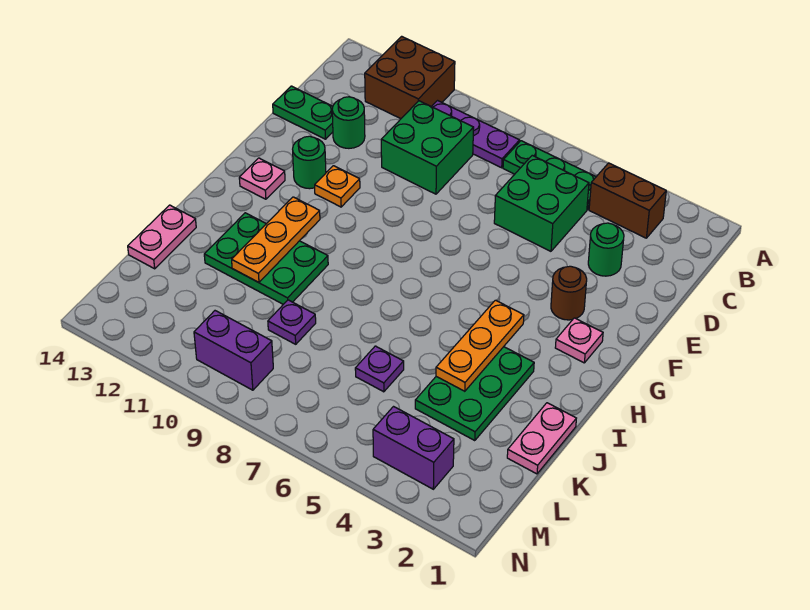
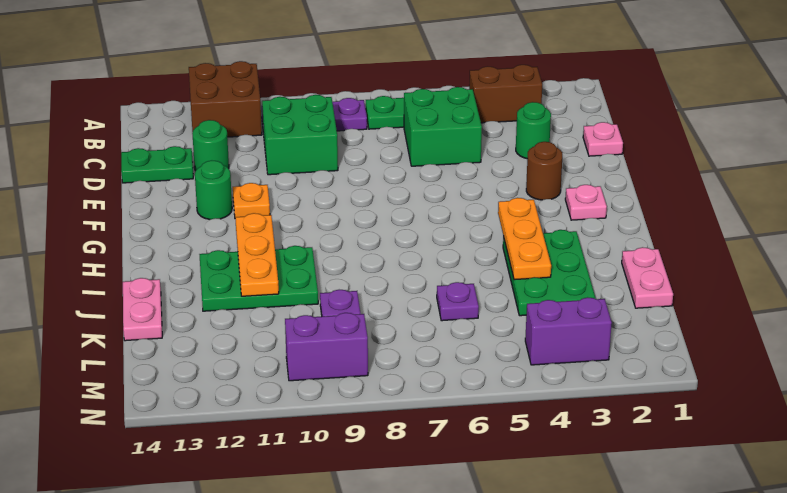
pink plate G13 level 1 -> pink plate D1 level 1

